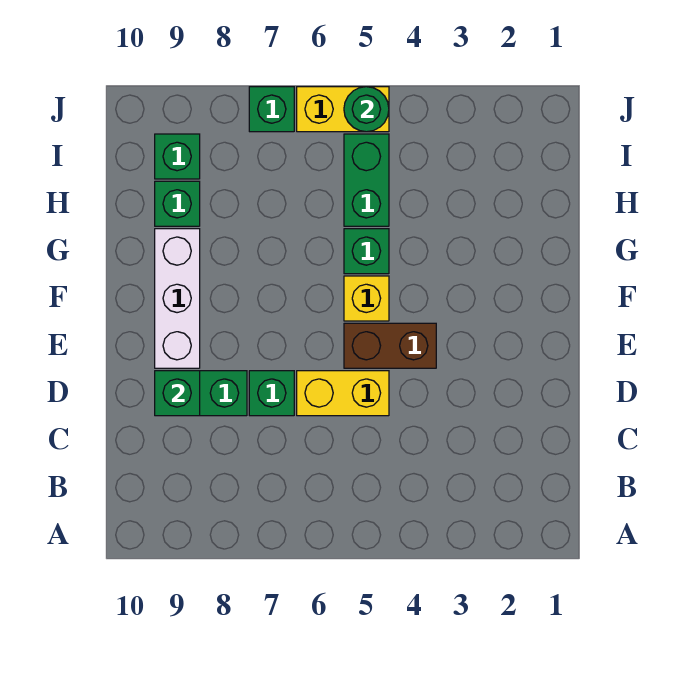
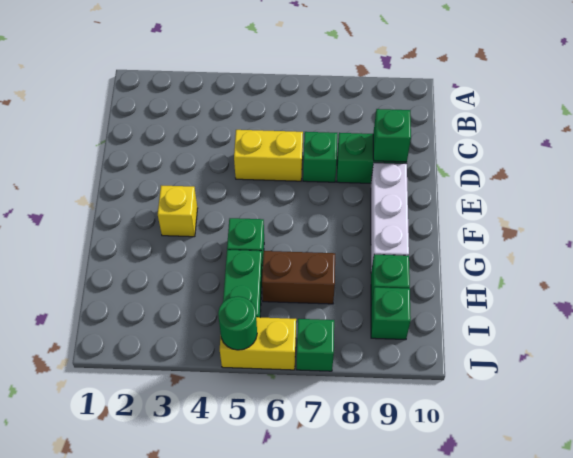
brown brick E4:E5 level 1 -> brown brick H6:H7 level 1
yellow brick F5 level 1 -> yellow brick F3 level 1

